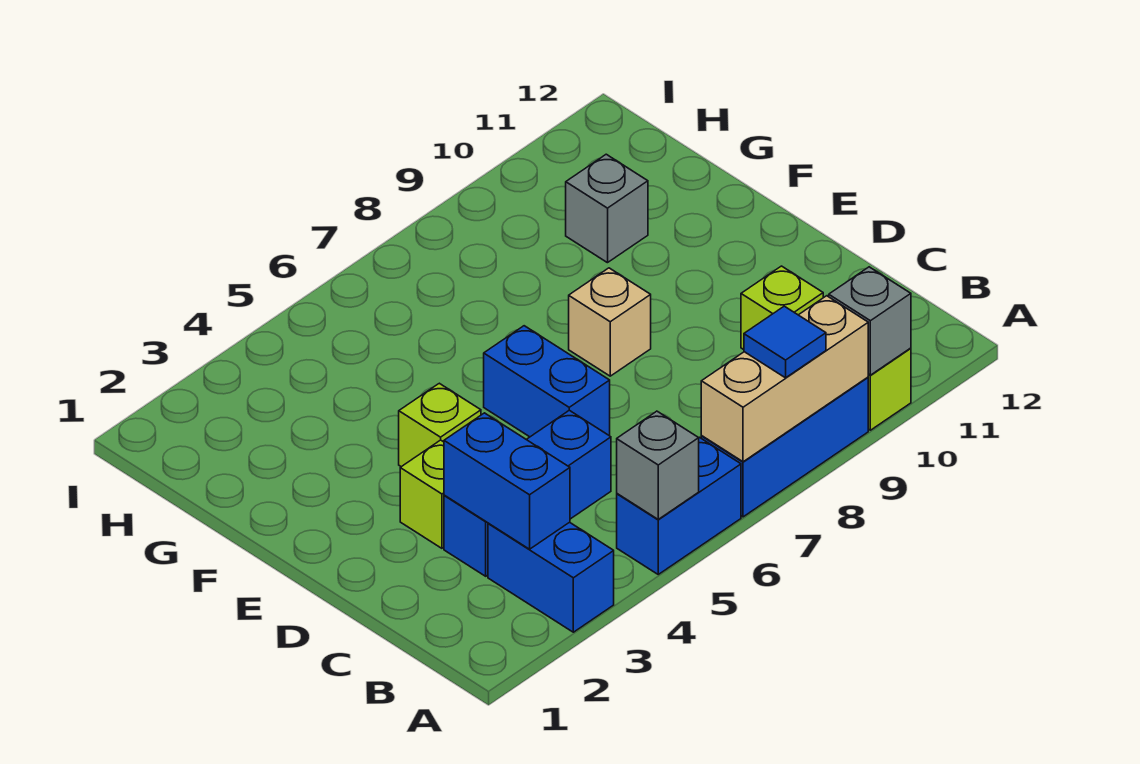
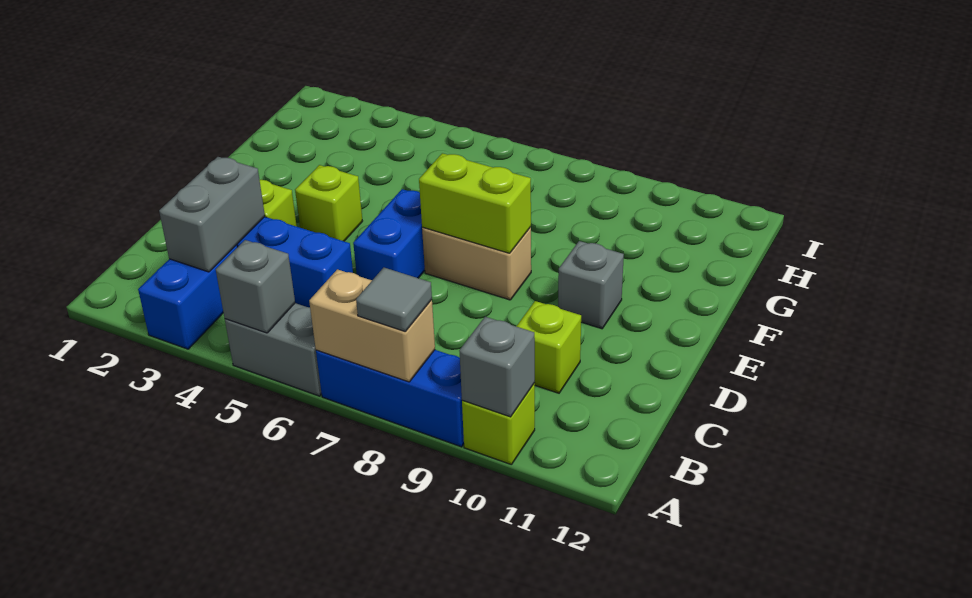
blue brick A5:A6 level 1 -> grey brick A5:A6 level 1
tan brick A7:A9 level 2 -> tan brick A7:A8 level 2
blue tile A8 level 3 -> grey tile A8 level 3
blue brick B3:C3 level 2 -> grey brick B3:C3 level 2
none -> lime brick E7:E8 level 2
tan brick E8 level 1 -> tan brick E7:E8 level 1
grey brick G10 level 1 -> grey brick E10 level 1

